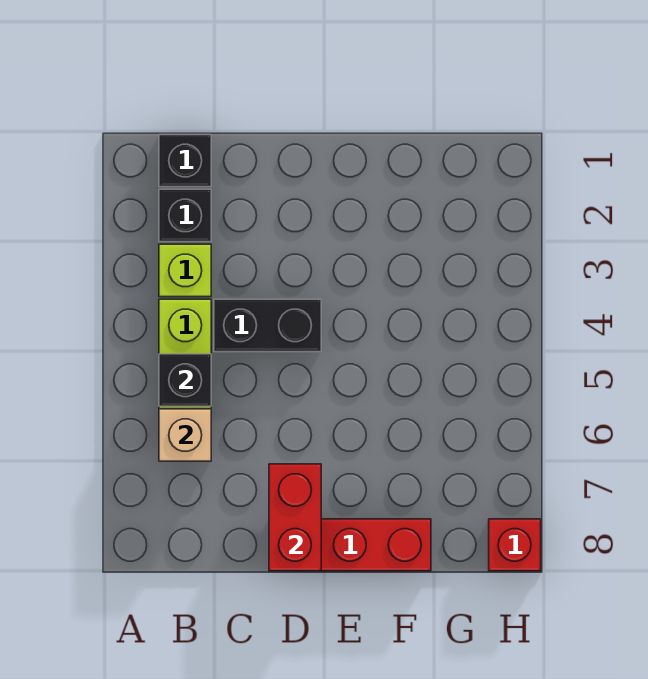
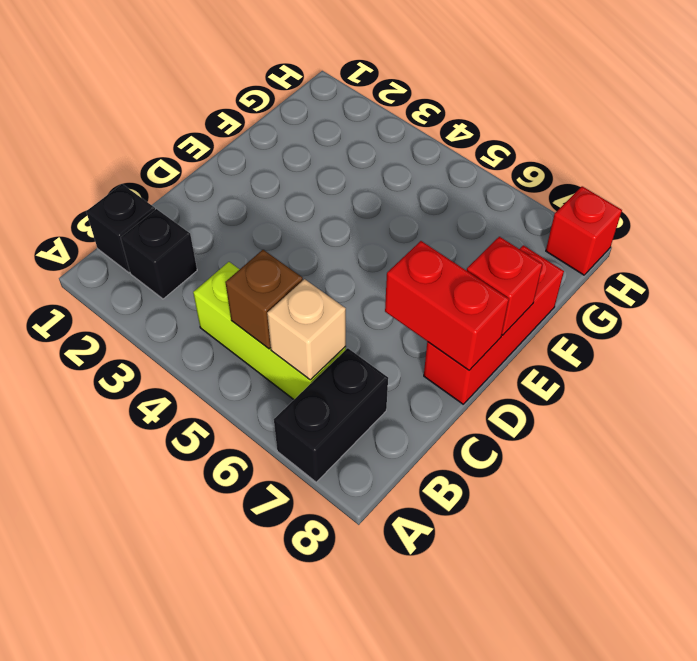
lime brick B3 level 1 -> none
black brick B5 level 2 -> brown brick B5 level 2
black brick C4:D4 level 1 -> black brick A7:B7 level 1
none -> red brick E8 level 2

